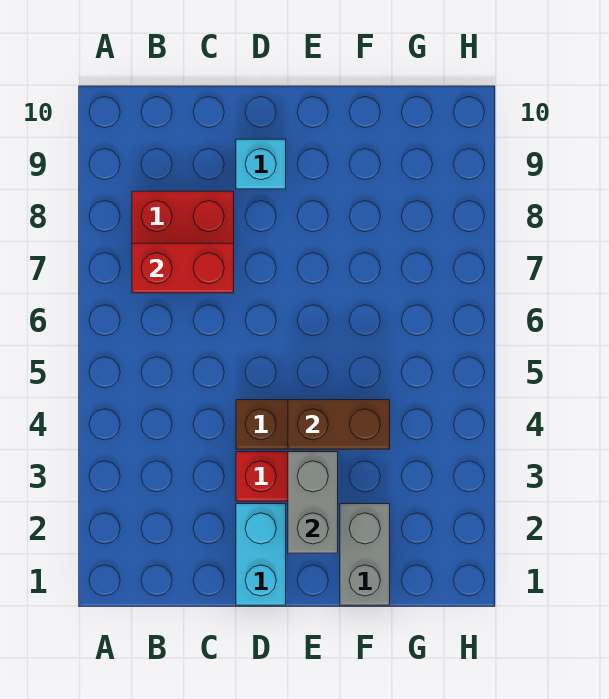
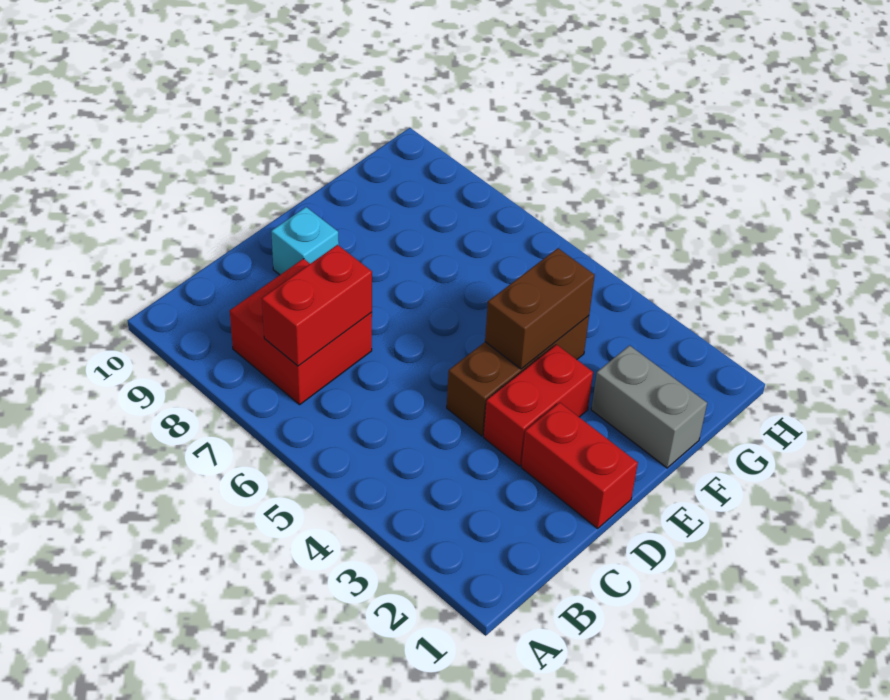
cyan brick D1:D2 level 1 -> red brick D1:D2 level 1
grey brick E2:E3 level 2 -> none

